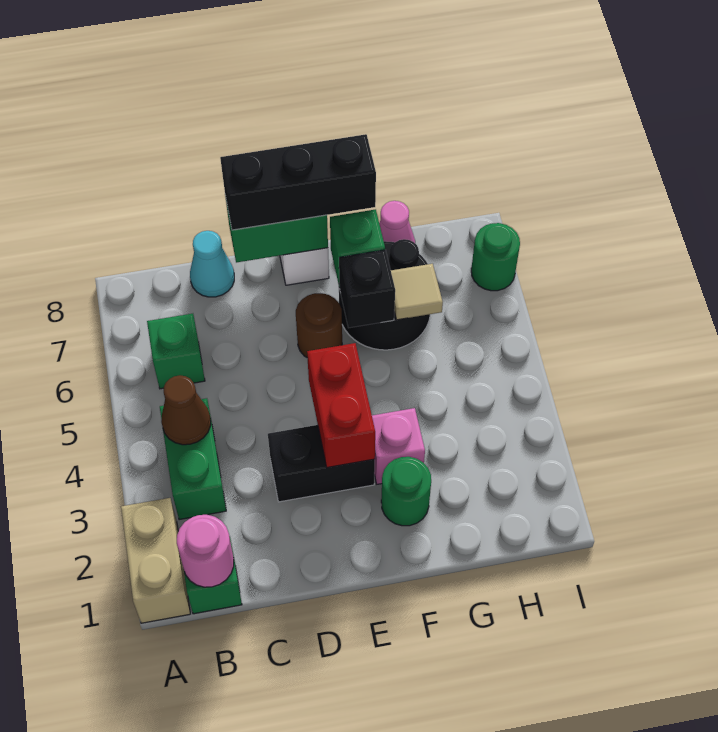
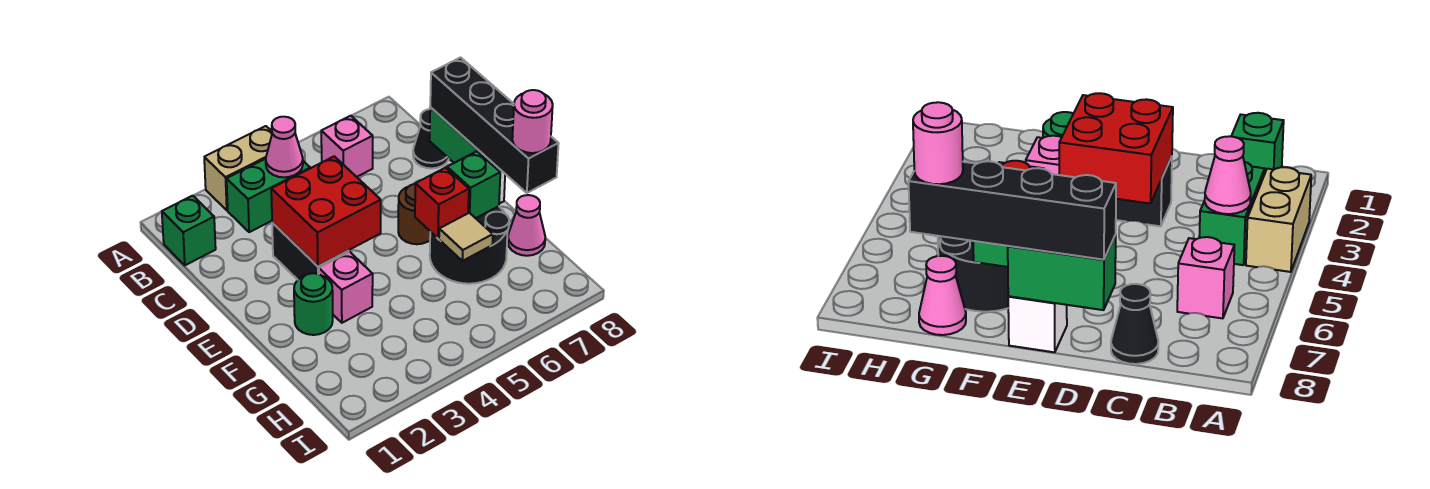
tan brick A1:A2 level 1 -> tan brick A3:A4 level 1
pink round brick B1 level 2 -> pink round brick G8 level 4
brown cone B4 level 2 -> pink cone B4 level 2
green brick B6 level 1 -> pink brick B6 level 1
cyan cone C8 level 1 -> black cone C8 level 1
black brick D8:F8 level 3 -> black brick D8:G8 level 3
red brick E3:E4 level 2 -> red brick D3:E4 level 2
black brick F6 level 2 -> red brick F6 level 2
green round brick I7 level 1 -> none

